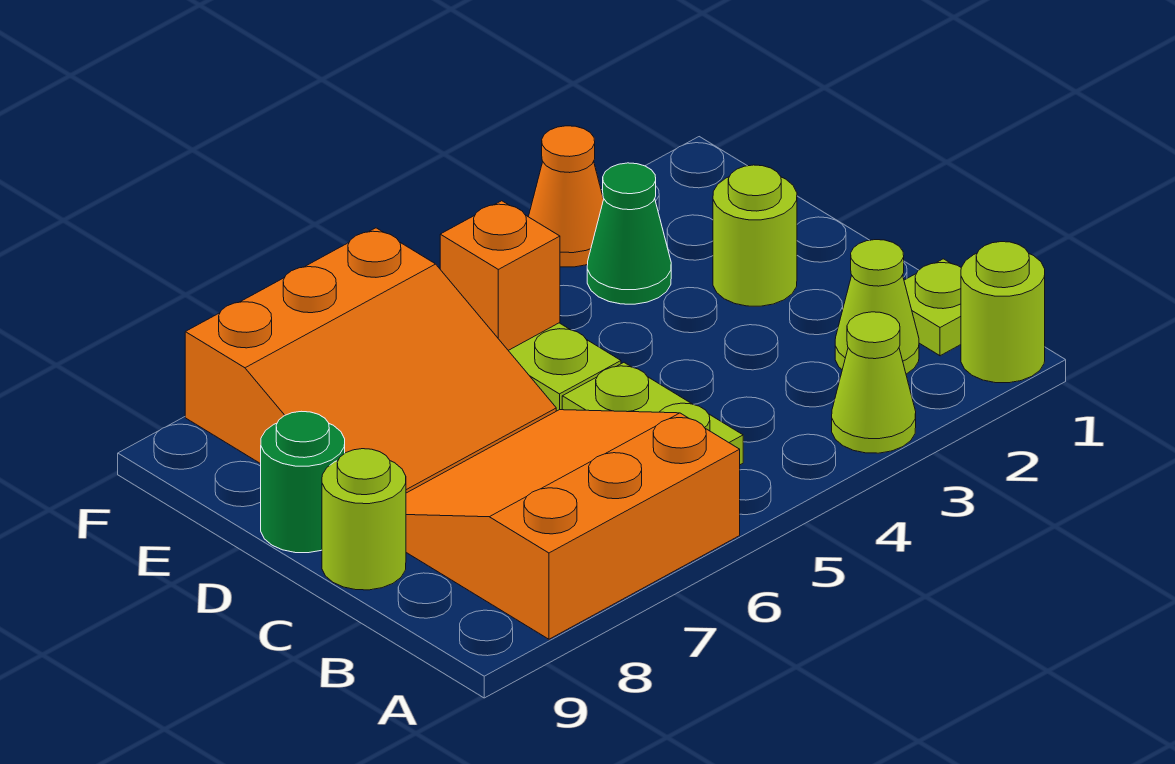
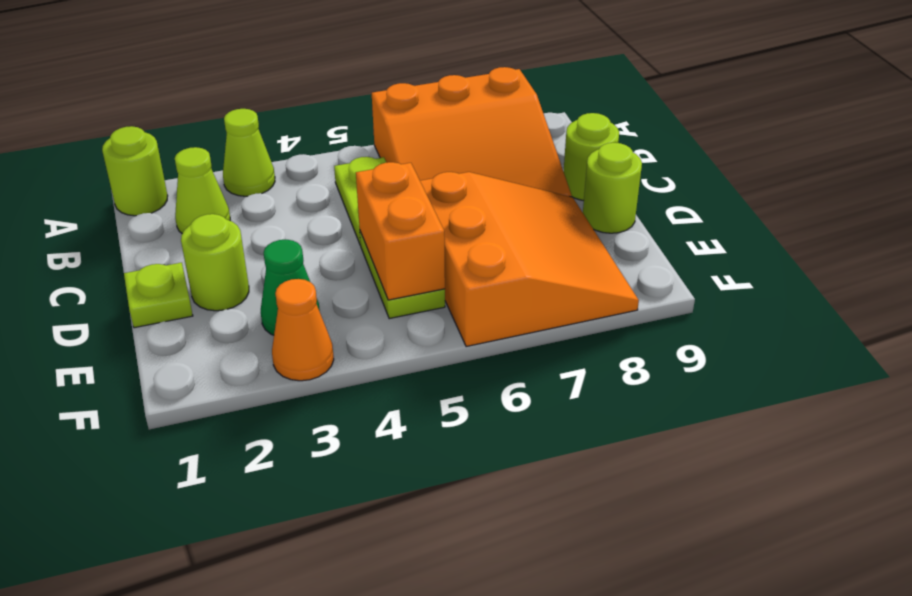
lime plate B1 level 1 -> lime plate D1 level 1
orange slope D6:F8 level 1 top F -> orange slope D6:F8 level 1 top 6
green round brick D9 level 1 -> lime round brick D9 level 1
orange brick E5 level 2 -> orange brick D5:E5 level 2

